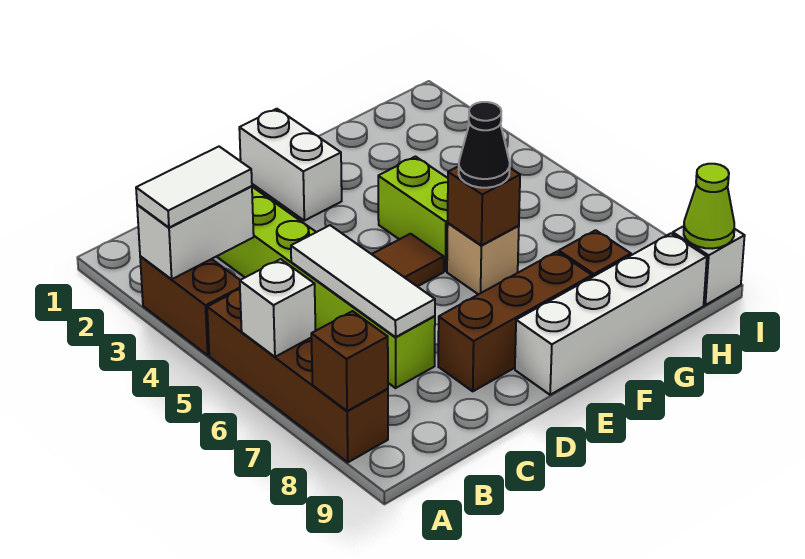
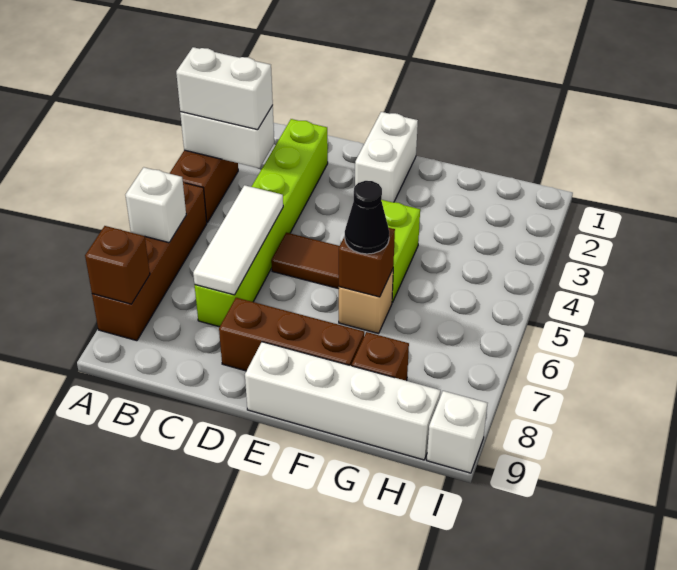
white tile A3:B3 level 3 -> white brick A3:B3 level 3
lime cone I9 level 2 -> none

